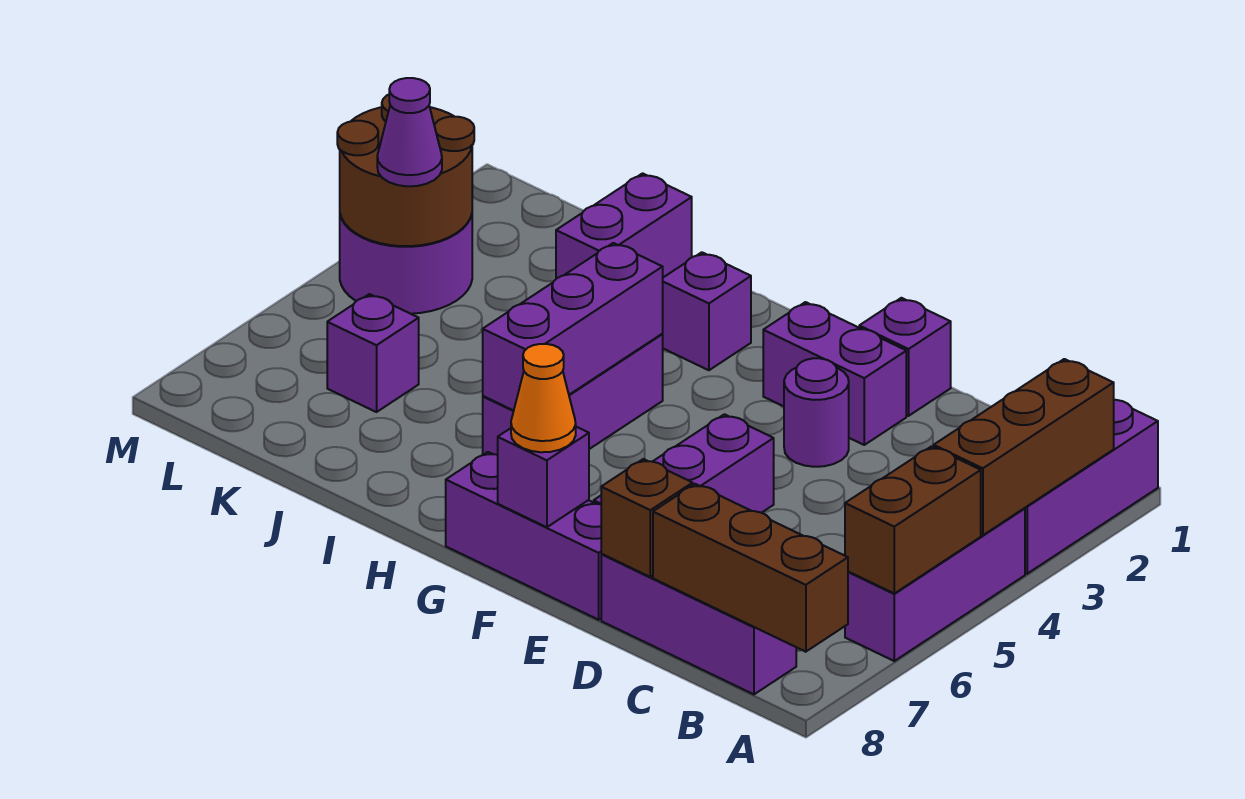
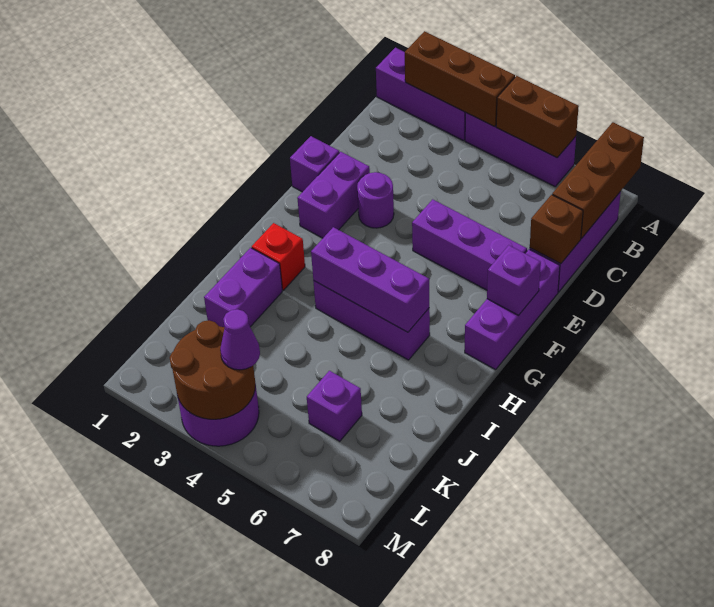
orange cone F8 level 3 -> none
purple brick H2 level 1 -> red brick H2 level 1
purple brick J1:J2 level 1 -> purple brick I2:J2 level 1

